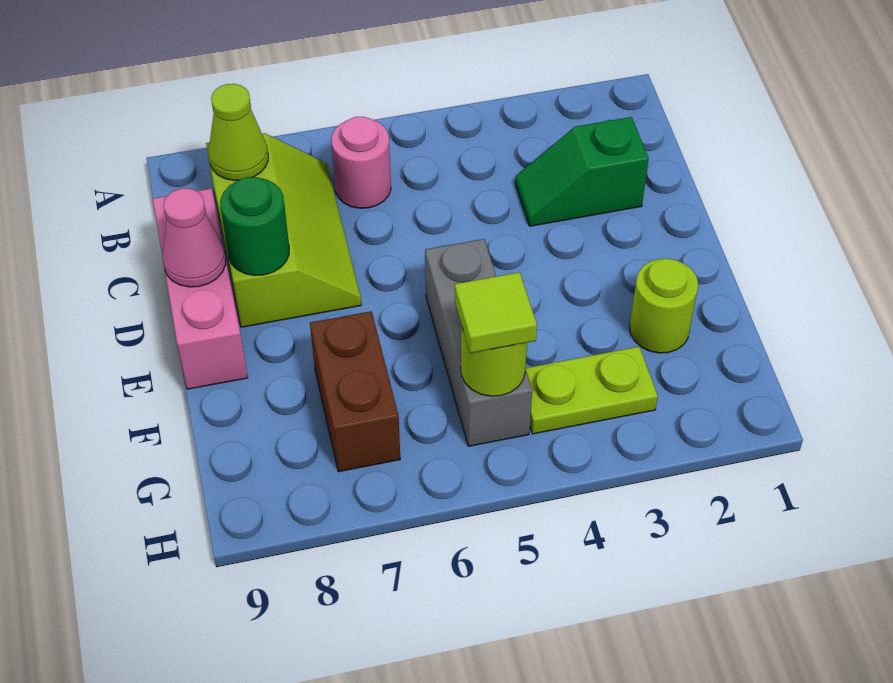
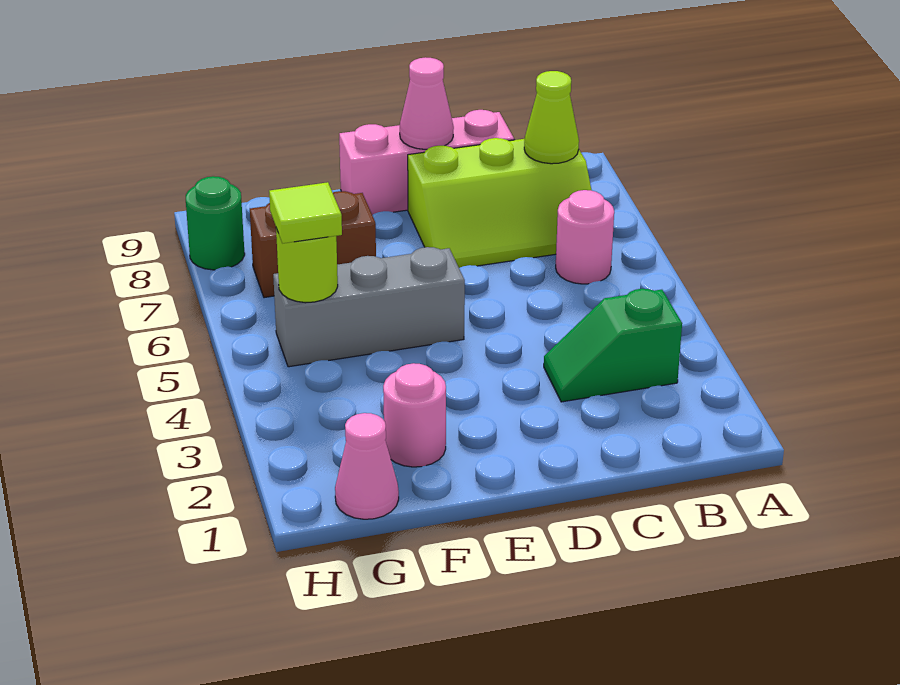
green slope C2:C3 level 1 top 2 -> green slope B3:C3 level 1 top B
green round brick D8 level 2 -> green round brick H8 level 1
lime round brick F2 level 1 -> pink round brick F2 level 1
none -> pink cone G1 level 1
lime plate G3:G4 level 1 -> none

